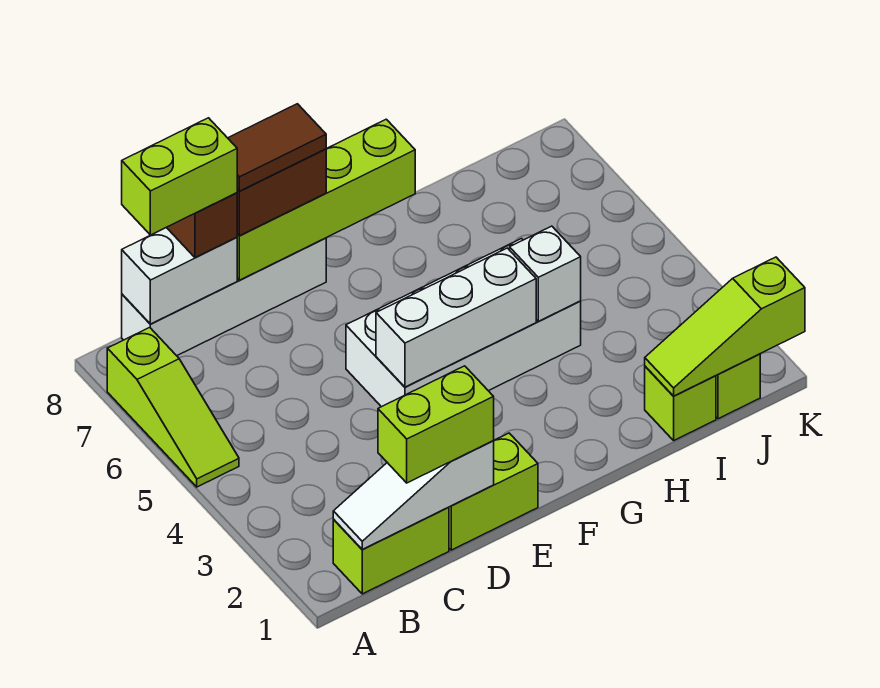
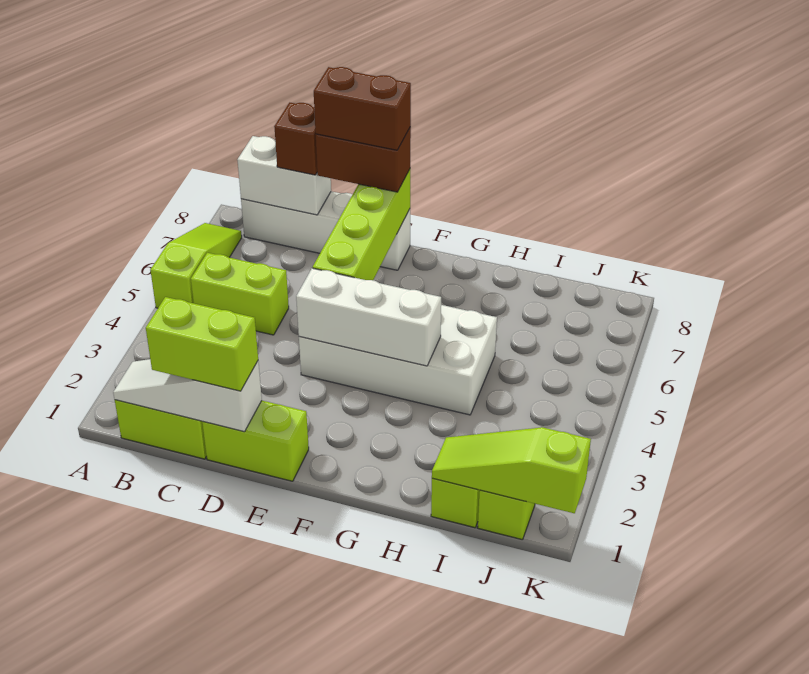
lime slope A5:A7 level 1 top 7 -> lime slope A5:A7 level 1 top 5
lime brick B8:C8 level 4 -> lime brick B5:C5 level 1
lime brick D8:G8 level 2 -> lime brick E5:E8 level 2
brown tile D8:E8 level 4 -> brown brick D8:E8 level 4
white brick H4 level 2 -> none

